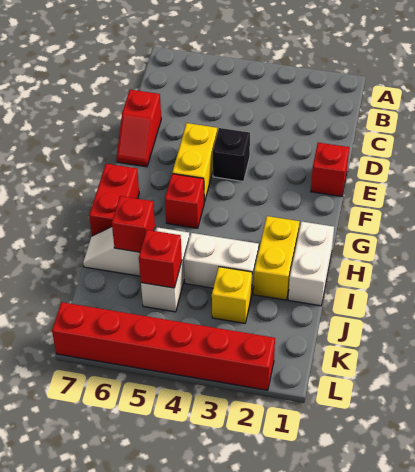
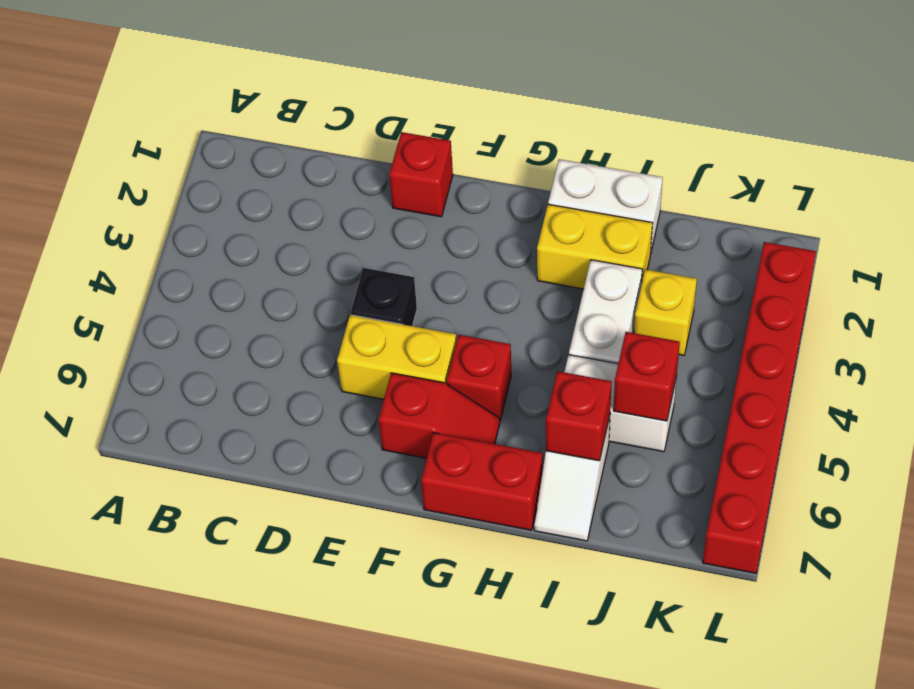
red slope D7:E7 level 1 top D -> red slope F6:G6 level 1 top F

